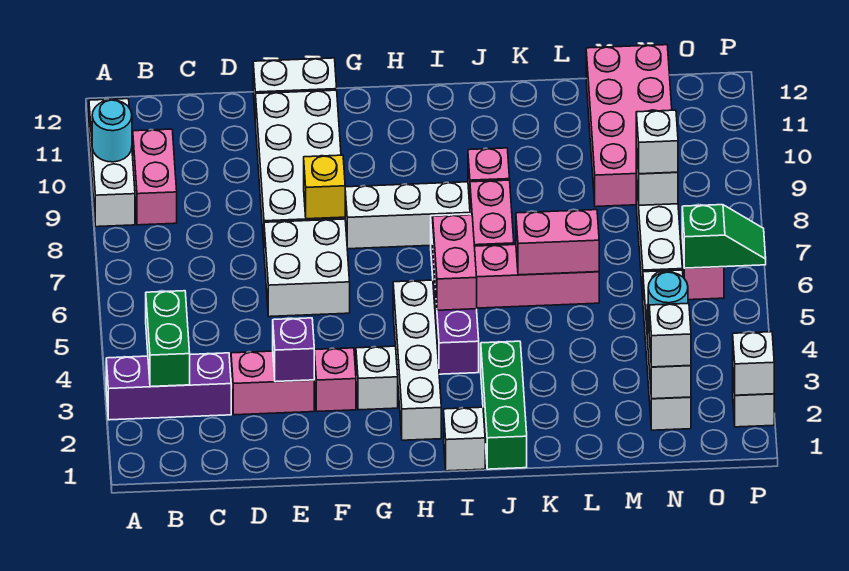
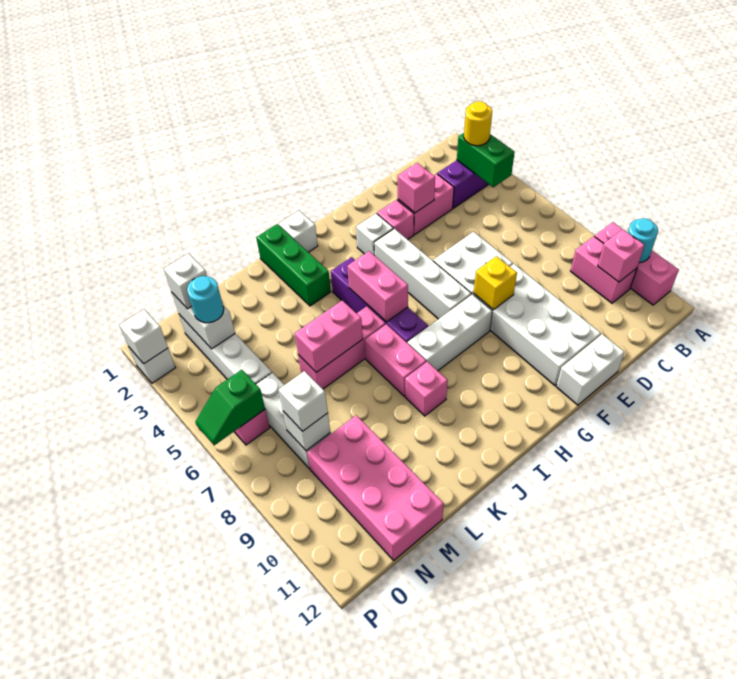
white brick A9:A11 level 1 -> pink brick A9:A11 level 1
none -> yellow round brick B3 level 3
none -> pink brick B10 level 2
purple brick E3 level 2 -> pink brick E3 level 2
white brick H2:H5 level 1 -> white brick G4:G7 level 1

